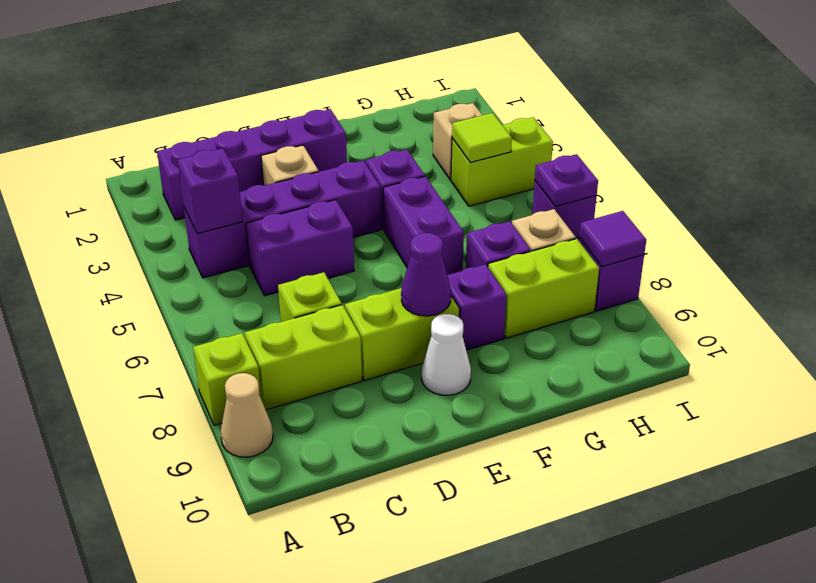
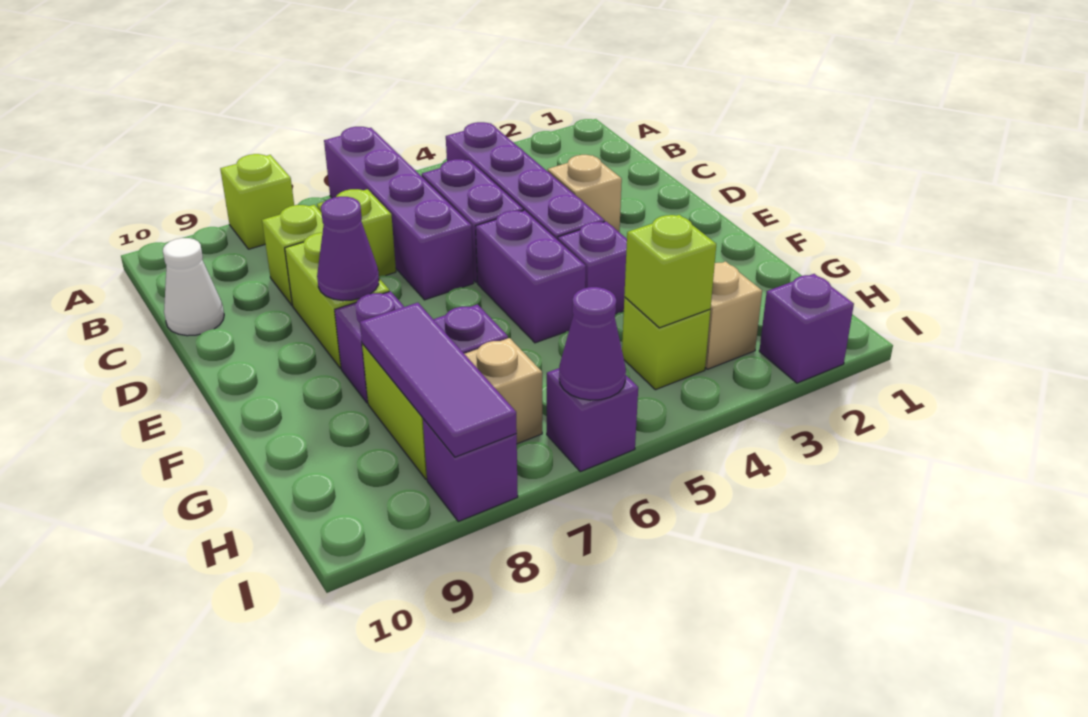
tan cone A9 level 1 -> none
purple brick B2:E2 level 1 -> purple brick A6:D6 level 1
purple brick B4 level 2 -> purple brick I2 level 1
lime brick B8:C8 level 1 -> lime brick C8 level 1
white cone E9 level 1 -> white cone C10 level 1
purple brick F5:F6 level 1 -> purple brick E5:F5 level 1
lime brick H4:I4 level 1 -> lime brick H4 level 1
lime tile H4 level 2 -> lime brick H4 level 2
purple plate I6 level 2 -> purple cone I6 level 2
purple tile I8 level 2 -> purple tile G8:I8 level 2

